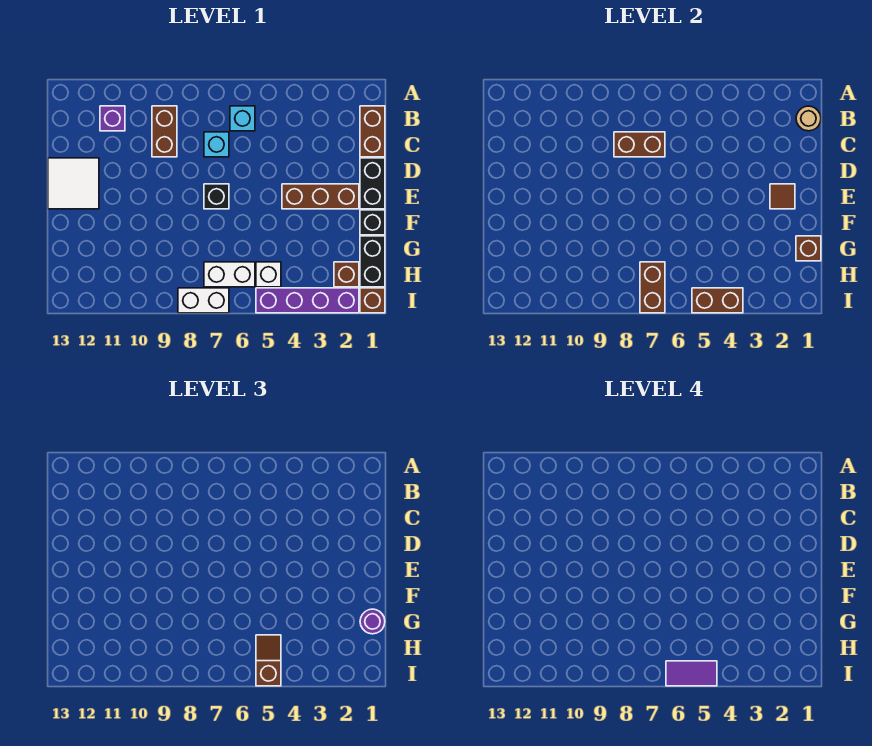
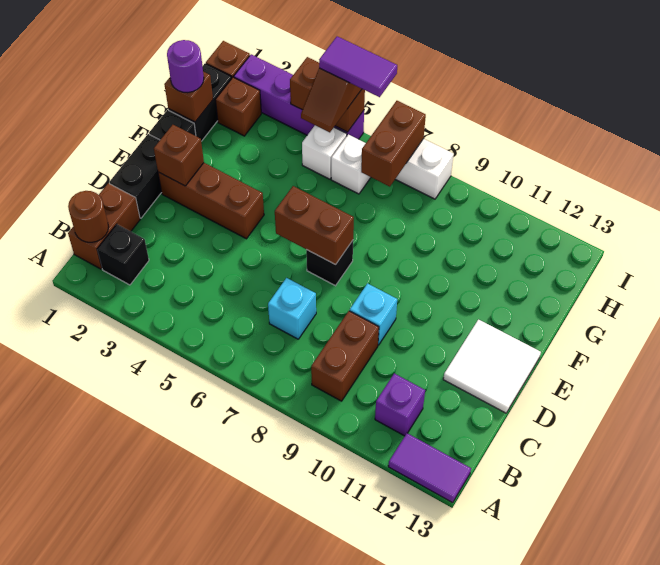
none -> purple tile A12:A13 level 1
tan round brick B1 level 2 -> brown round brick B1 level 2
none -> black brick B2 level 1
cyan brick B6 level 1 -> cyan brick D9 level 1
brown brick C7:C8 level 2 -> brown brick E6:E7 level 2
brown tile E2 level 2 -> brown brick E2 level 2
white brick H6:H7 level 1 -> white brick H6 level 1

